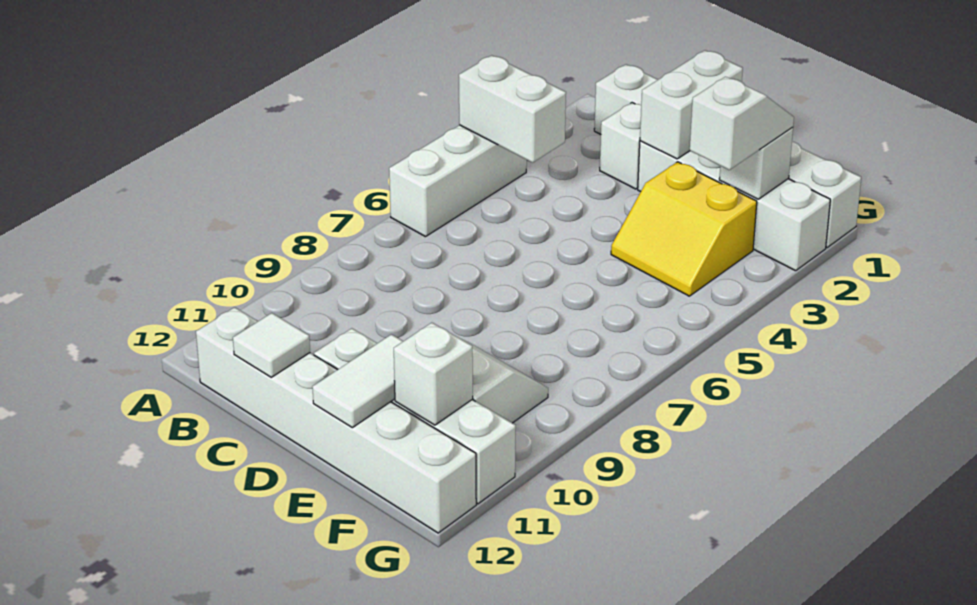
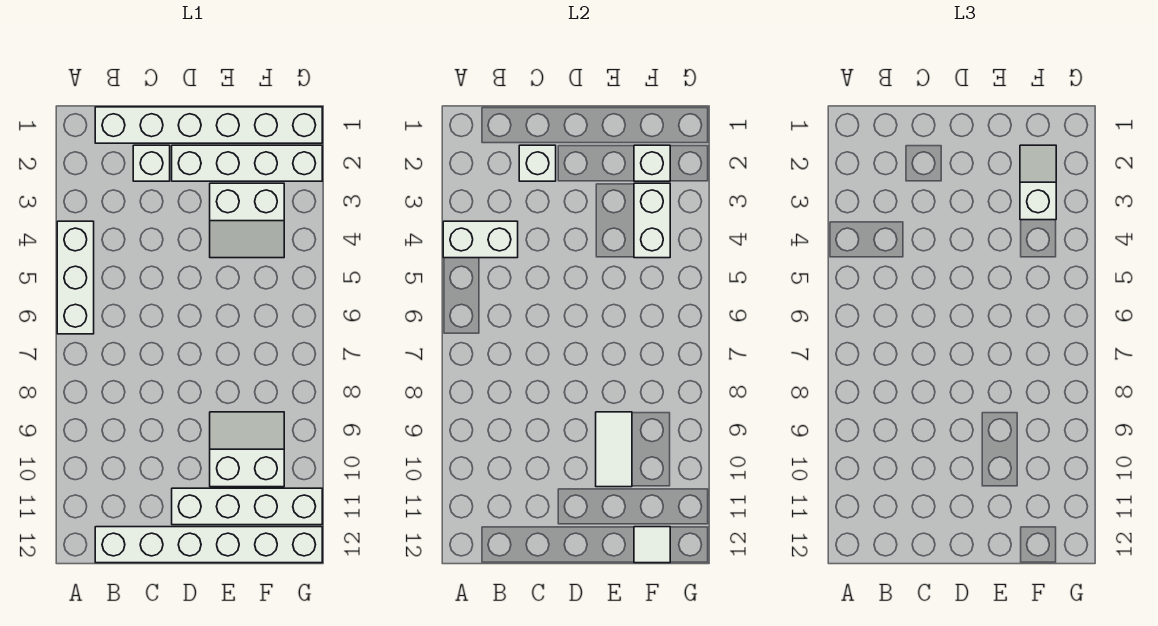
white tile C12 level 2 -> white tile F12 level 2
white brick D1:D2 level 2 -> white brick F3:F4 level 2
yellow slope E3:F4 level 1 top 3 -> white slope E3:F4 level 1 top 3
white tile E11:E12 level 2 -> white tile E9:E10 level 2
white brick F11 level 2 -> white brick C2 level 2

